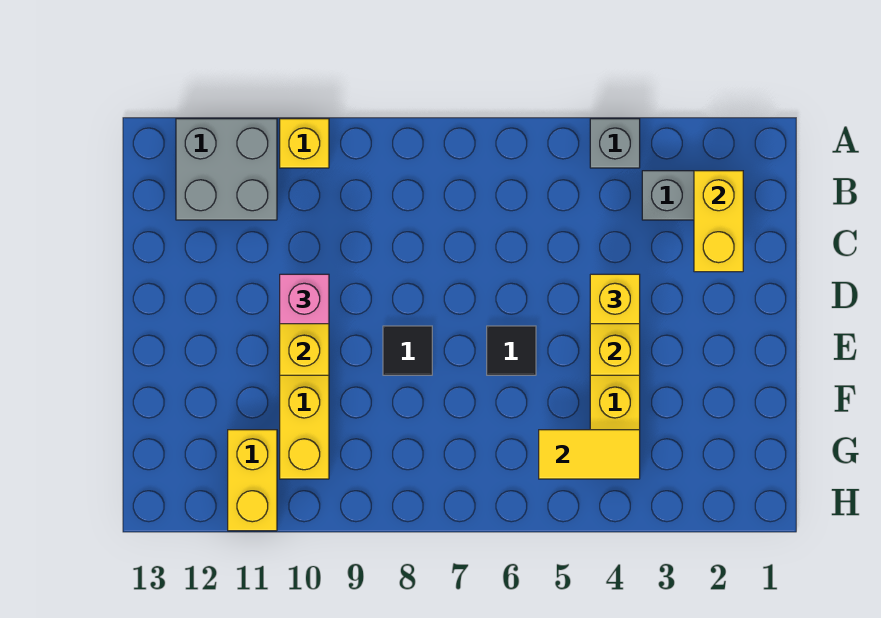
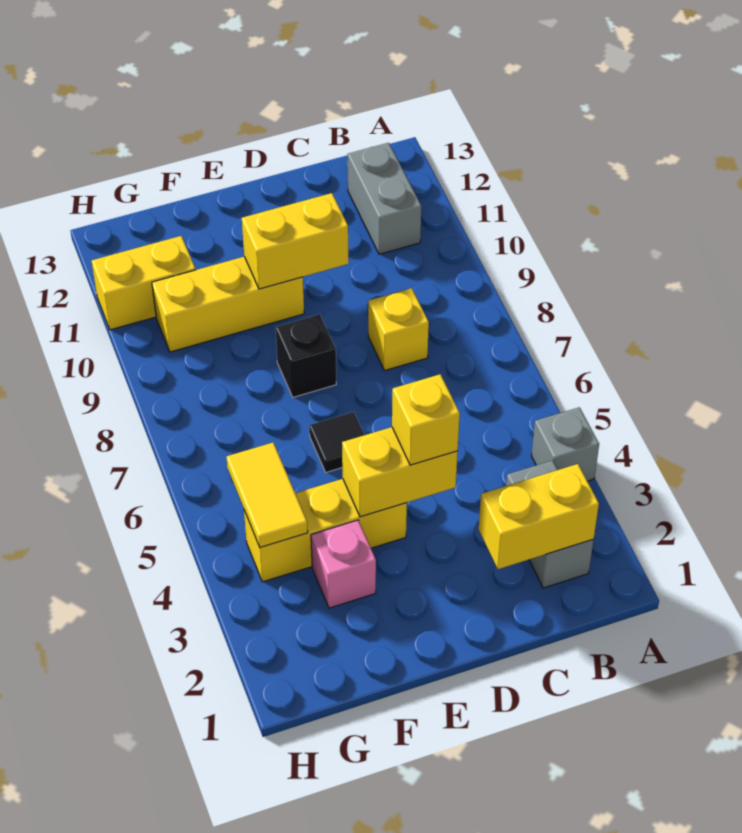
yellow brick A10 level 1 -> yellow brick C8 level 1
grey brick A11:B12 level 1 -> grey brick B11:B12 level 1
pink brick D10 level 3 -> pink brick F3 level 1
black tile E8 level 1 -> black brick E8 level 1

